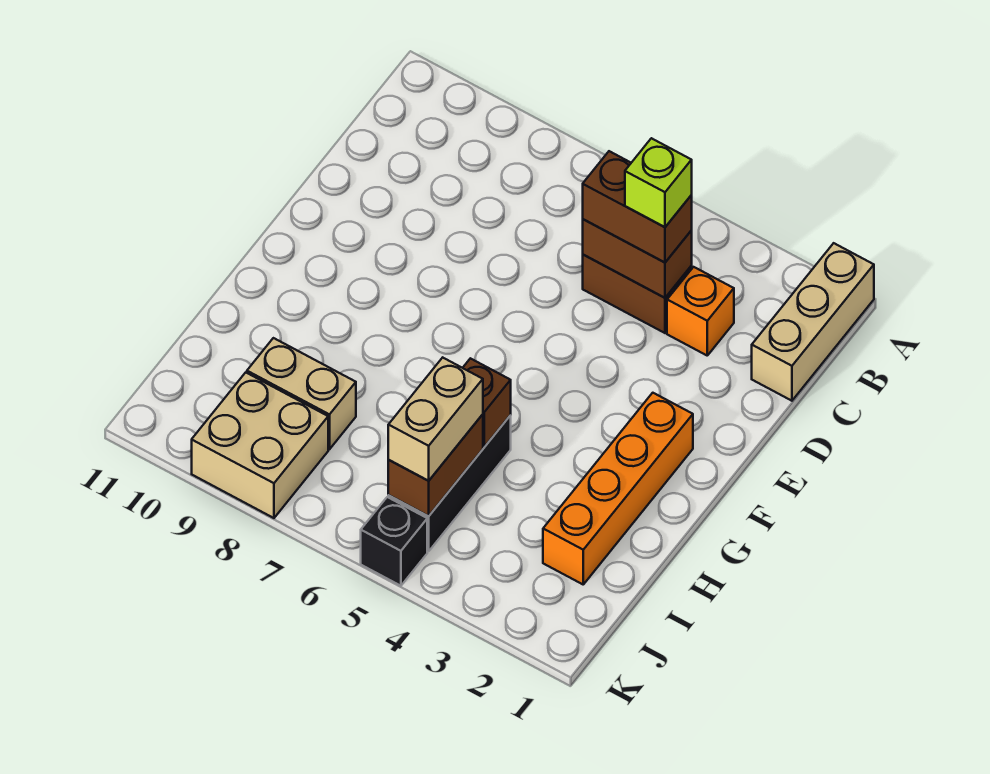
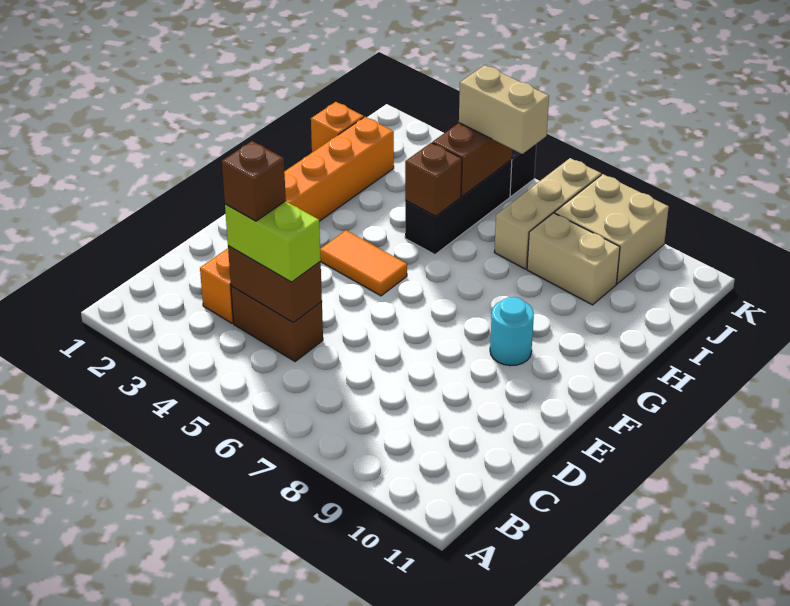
tan brick A1:C1 level 1 -> tan brick I7:K7 level 1
brown brick C4:C5 level 3 -> lime brick C4:C5 level 3
lime brick C4 level 4 -> brown brick C4 level 4
none -> orange tile F4:F5 level 1
none -> cyan round brick F9 level 1
none -> orange brick I1 level 1
tan brick I5:J5 level 3 -> tan brick J5:J6 level 3

